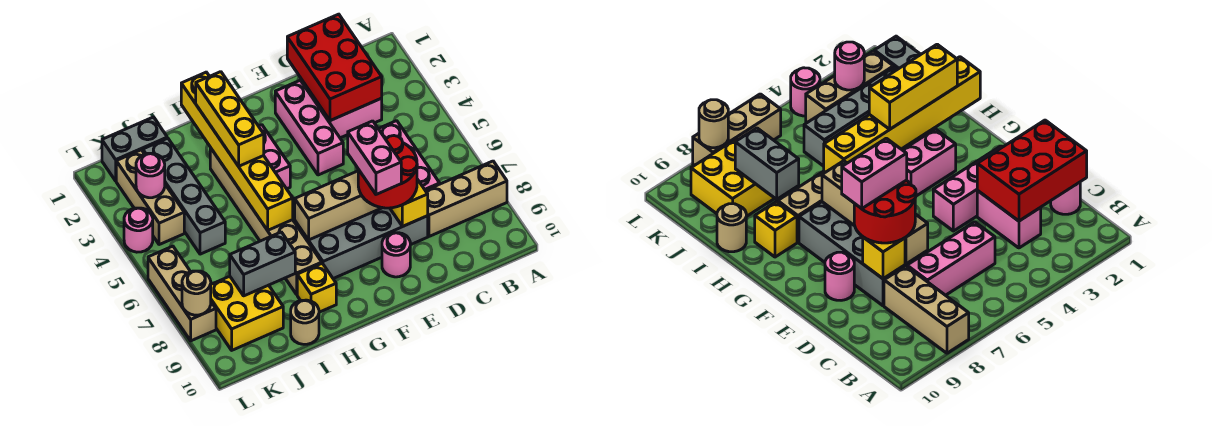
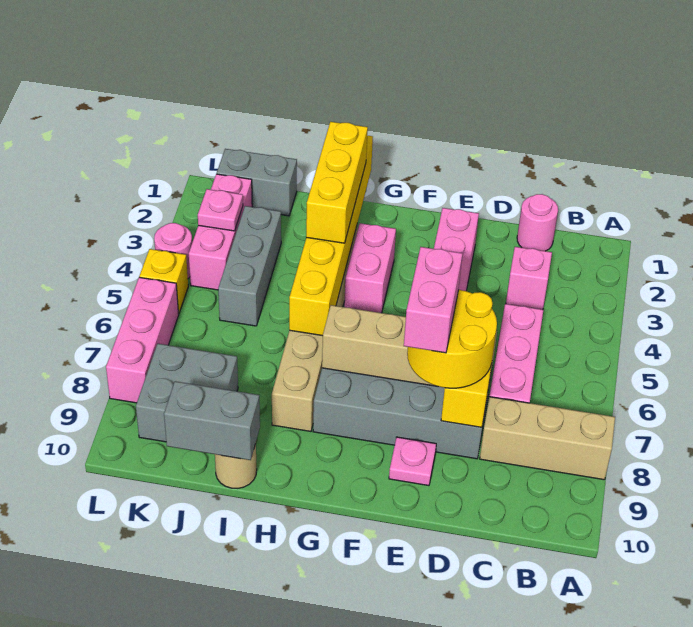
red brick C1:D3 level 2 -> none
pink brick C3:D3 level 1 -> pink brick C3 level 1
red round brick D7:E8 level 3 -> yellow round brick D7:E8 level 3
pink round brick E9 level 1 -> pink plate E9 level 1
yellow brick H9 level 1 -> yellow brick L5 level 1
grey brick I8:J8 level 2 -> grey brick I10:J10 level 2
grey brick J2:J5 level 1 -> grey brick J3:J5 level 1
yellow brick J8:K9 level 1 -> grey brick J8:K9 level 1
tan brick K2:K4 level 1 -> pink brick K2:K4 level 1
pink round brick K3 level 2 -> pink plate K3 level 2
tan brick L6:L8 level 1 -> pink brick L6:L8 level 1
tan round brick L8 level 2 -> none

